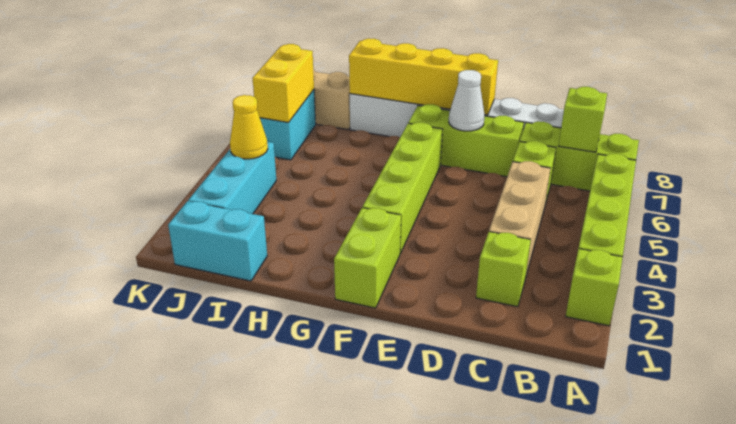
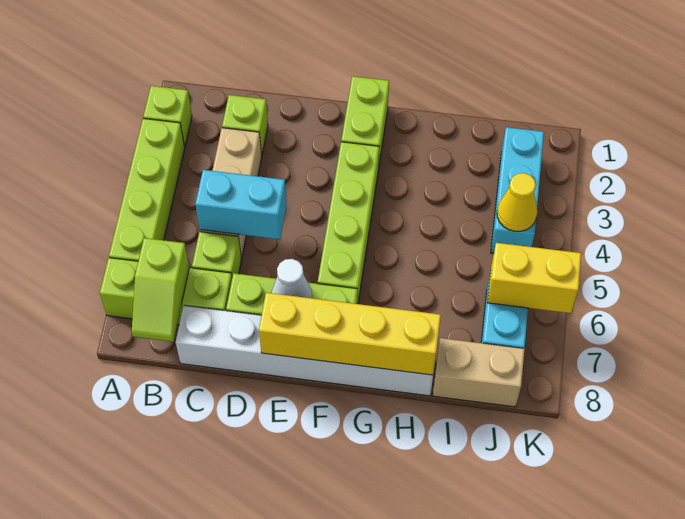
cyan brick I1:J1 level 1 -> cyan brick C5:D5 level 2
yellow brick J6:J7 level 2 -> yellow brick J6:K6 level 2

